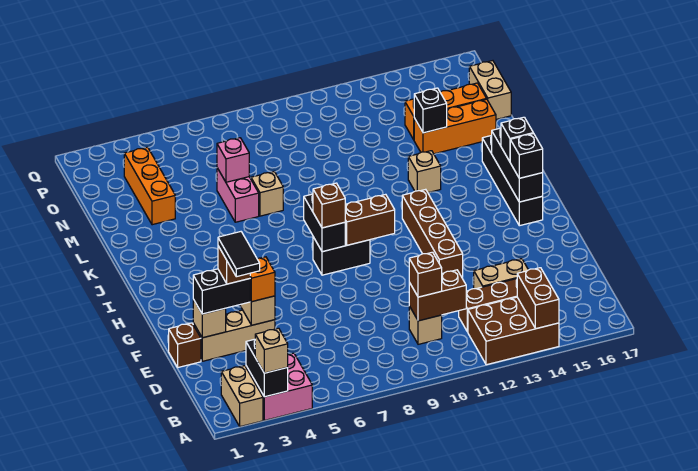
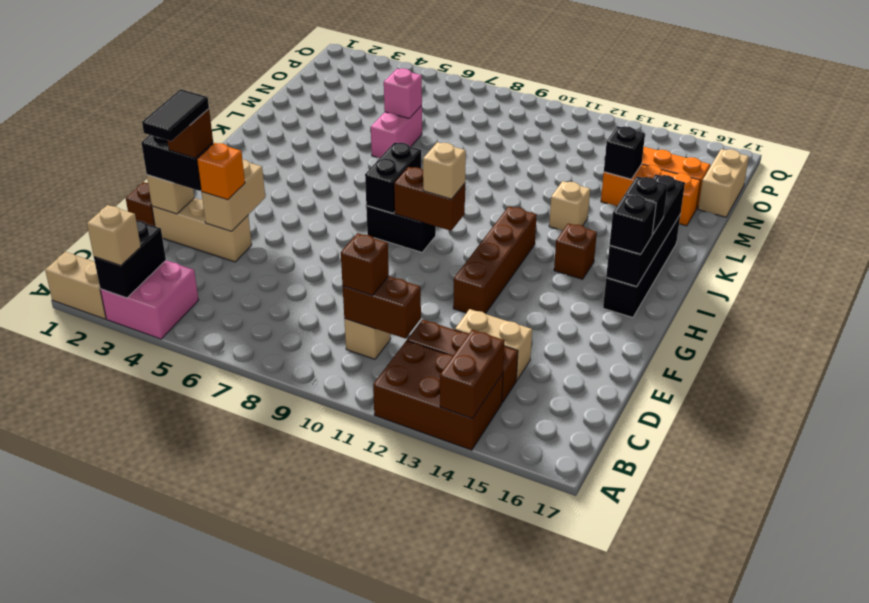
tan brick A2:B2 level 1 -> tan brick A1:A2 level 1
brown brick H8 level 3 -> brown brick I14 level 1
black brick H16:J16 level 2 -> black brick H16:K16 level 2
tan brick L7 level 1 -> tan brick H10 level 3
orange brick M3:O3 level 1 -> none

